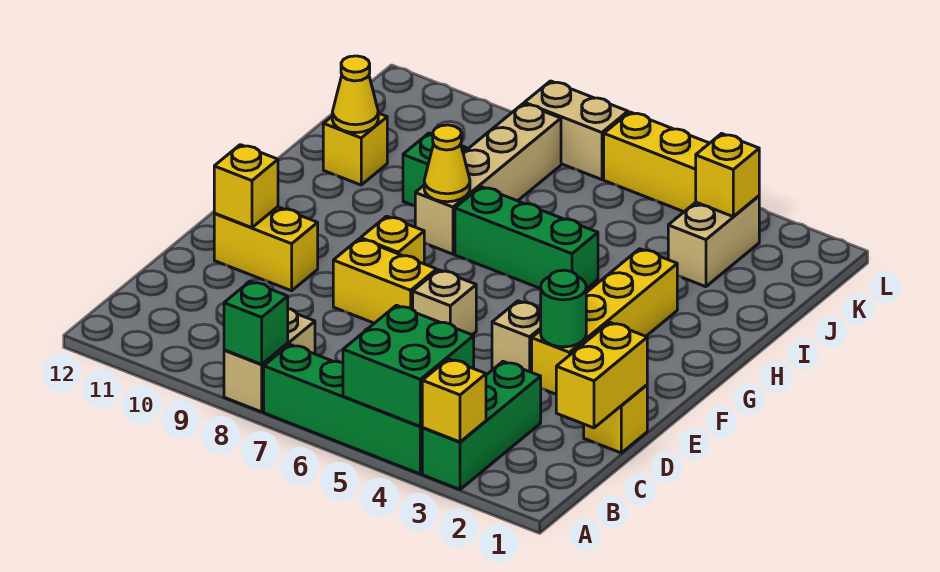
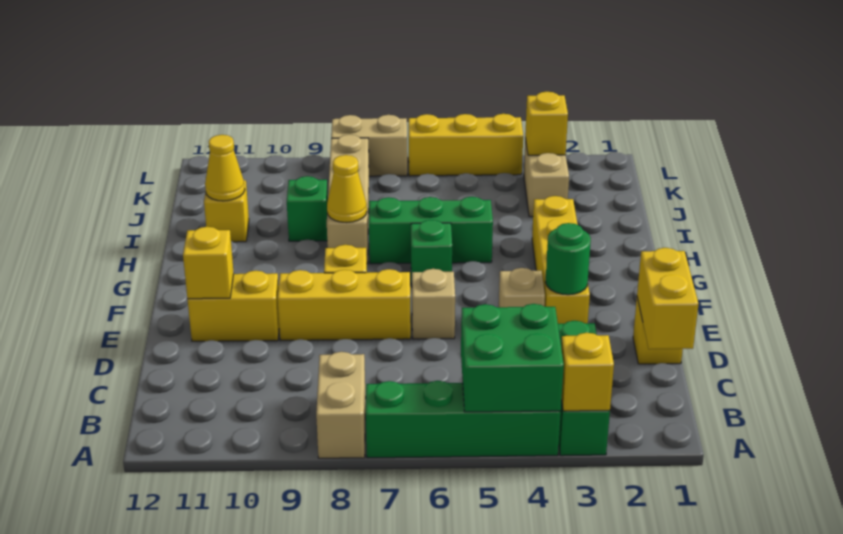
green brick A8 level 2 -> green brick G6 level 1
yellow brick E7:E8 level 1 -> yellow brick E7:E9 level 1

